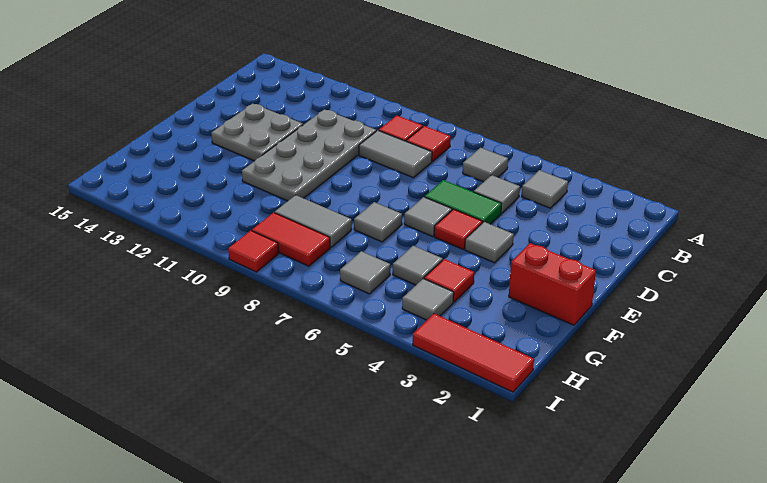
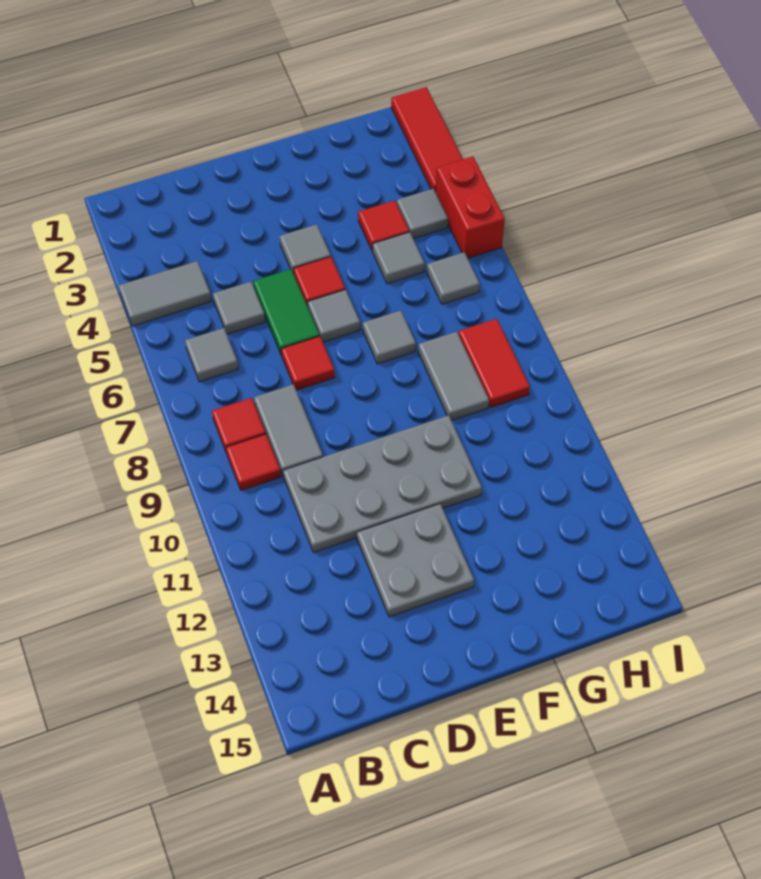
grey tile B4 level 1 -> grey tile A4:B4 level 1
red brick F1:F2 level 1 -> red brick I4:I5 level 1
red tile I9 level 1 -> red tile D7 level 1

